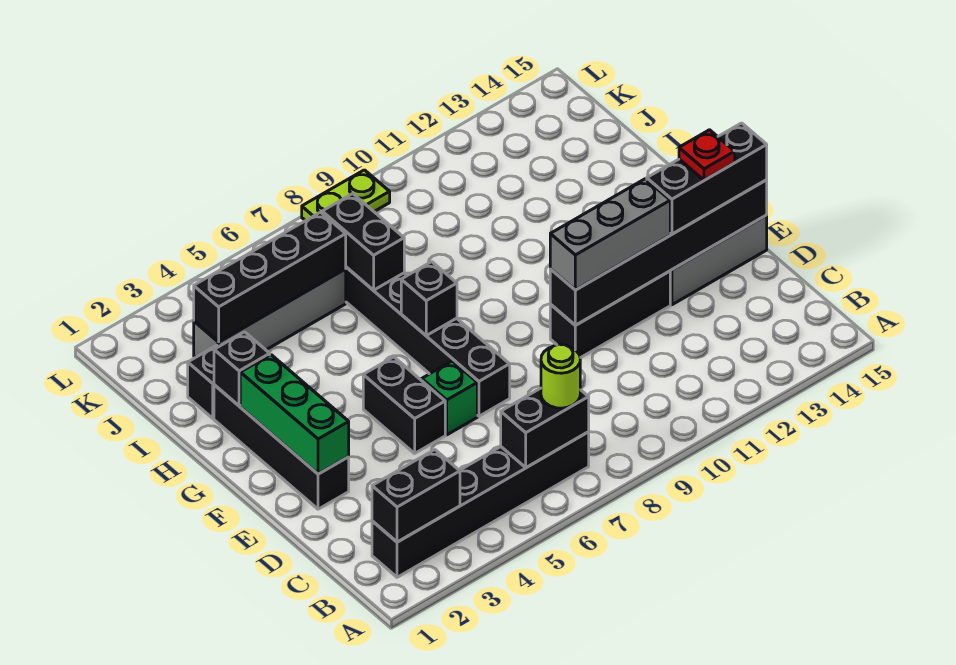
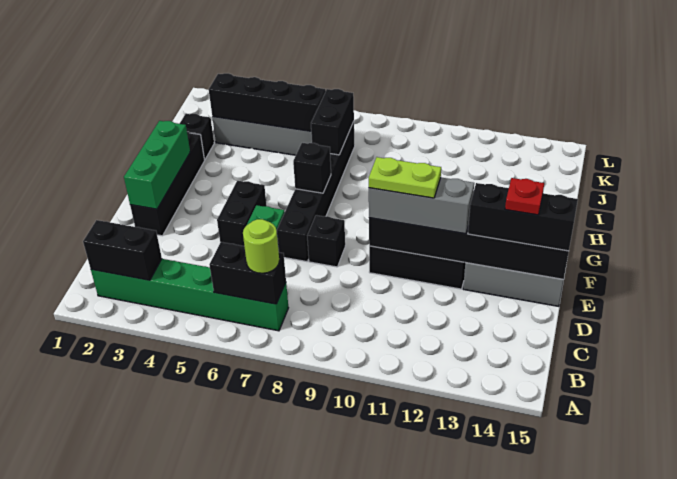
black brick B2:B7 level 1 -> green brick B2:B7 level 1
black brick H2 level 2 -> black brick E8 level 1
lime plate L8:L9 level 1 -> lime plate E10:E11 level 4

